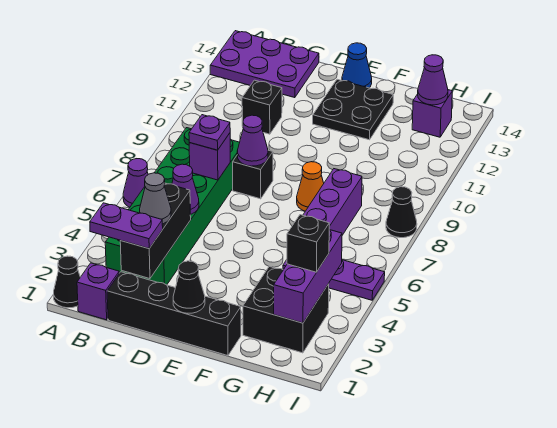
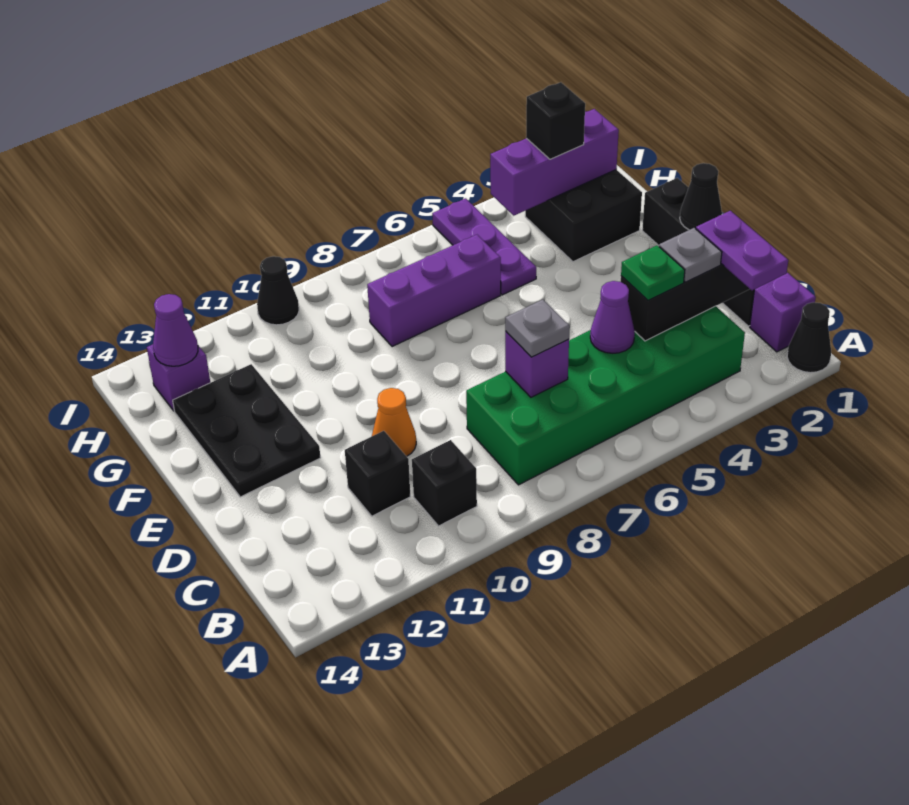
purple cone A6 level 1 -> none
purple plate A13:C14 level 1 -> none
grey cone C3 level 3 -> grey plate C3 level 3
none -> green plate C4 level 3
purple plate C7 level 3 -> grey plate C7 level 3
black brick D8 level 1 -> black brick B10 level 1
purple cone D8 level 2 -> none
black plate E12:F13 level 1 -> black plate E12:G13 level 1
blue cone E14 level 1 -> none
orange cone F8 level 1 -> orange cone D10 level 1
black cone I8 level 1 -> black cone I10 level 1

